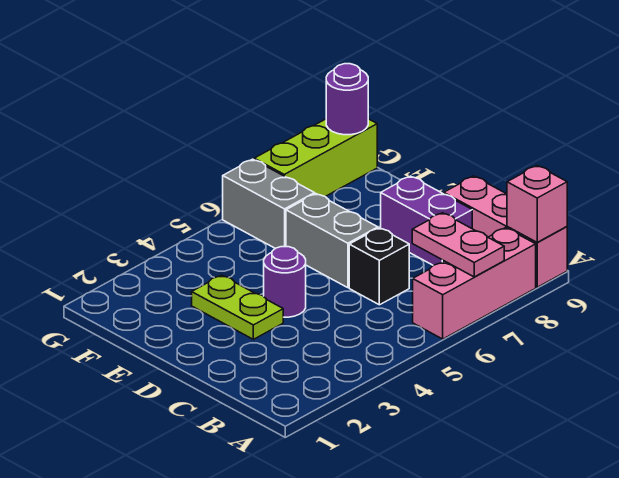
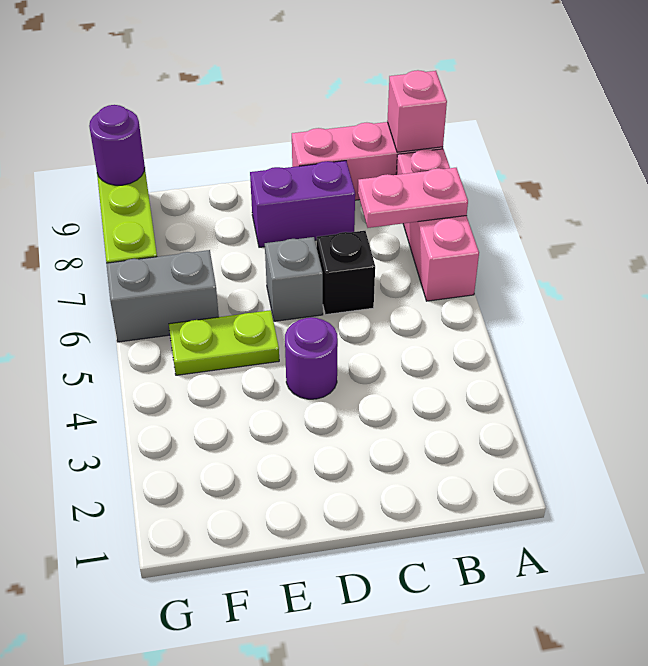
lime plate D3:E3 level 1 -> lime plate E5:F5 level 1
grey brick D6:E6 level 1 -> grey brick D6 level 1

